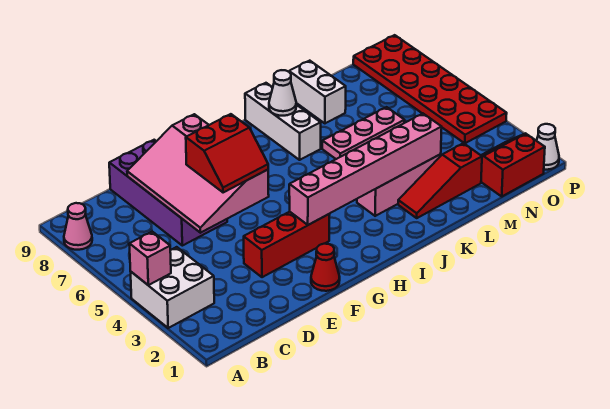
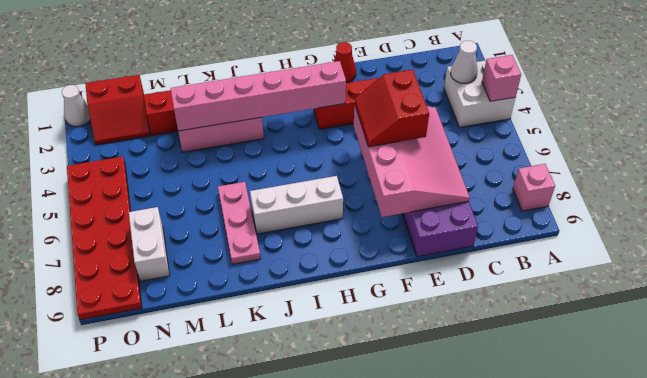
pink cone A8 level 1 -> pink brick A8 level 1
red slope E5:F6 level 3 top 6 -> red slope E5:F6 level 3 top E
white brick J7:J9 level 1 -> white brick H7:J7 level 1
white cone J8 level 2 -> white cone B3 level 2
pink plate K6:M6 level 1 -> pink plate K6:K8 level 1
white brick L8:L9 level 1 -> white brick N7:N8 level 1

